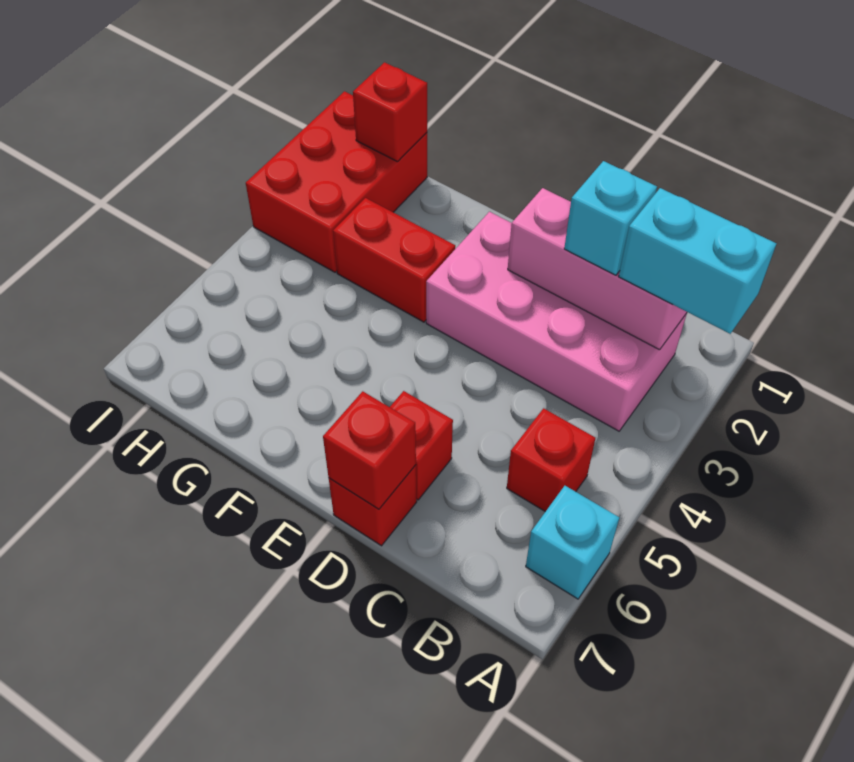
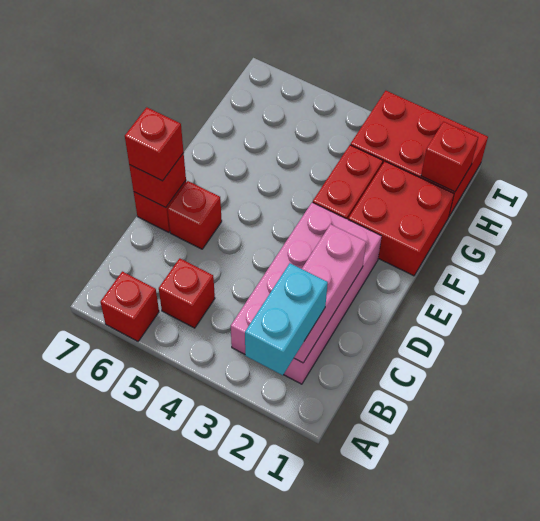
cyan brick A6 level 1 -> red brick A6 level 1
cyan brick C2 level 3 -> none
none -> red brick D7 level 3
none -> red brick F1:G2 level 1

